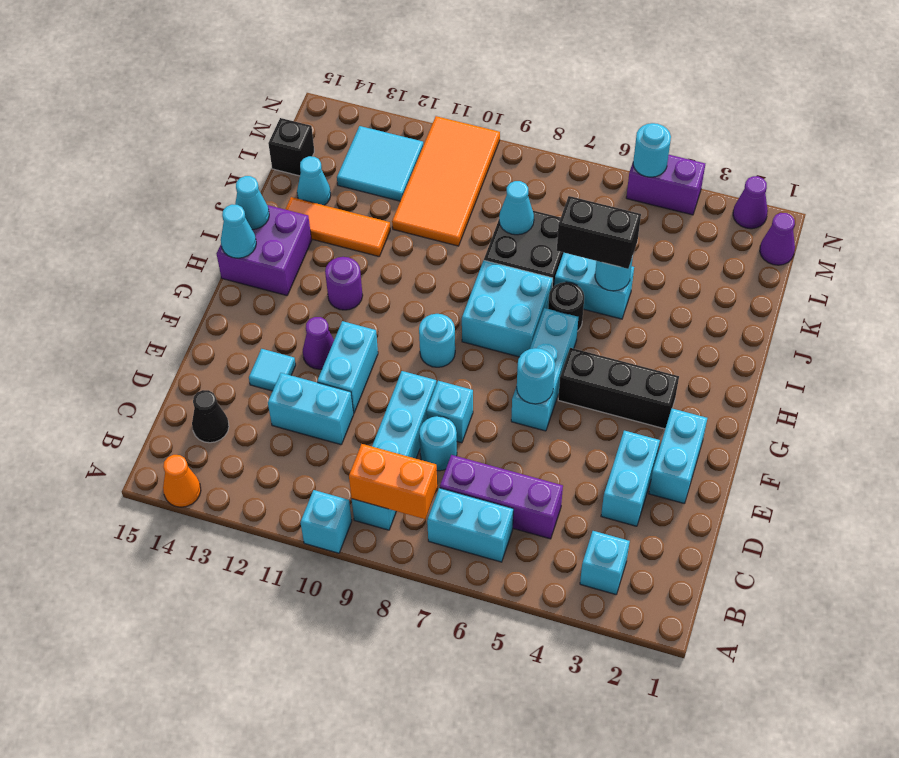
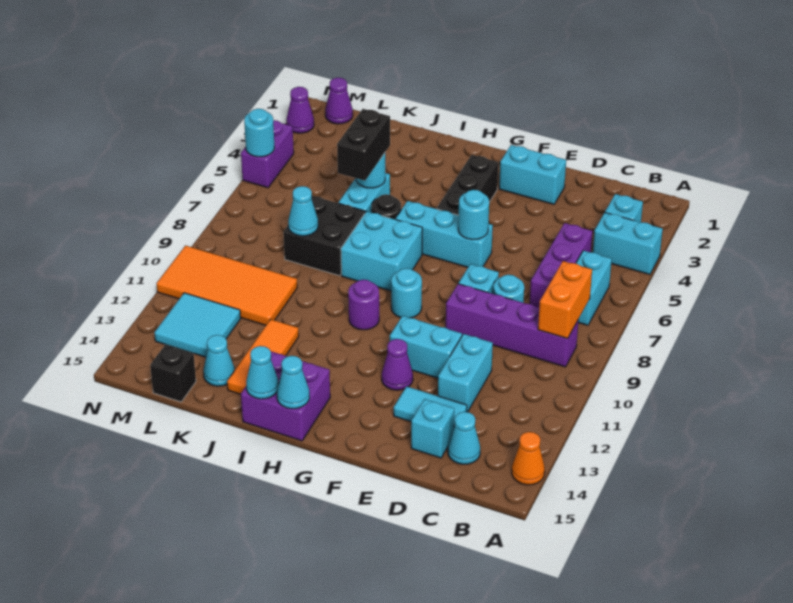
cyan brick A10 level 1 -> cyan brick D14 level 1
cyan brick B9:E9 level 1 -> purple brick B9:E9 level 1
black cone C14 level 1 -> cyan cone C14 level 1
cyan brick D3:E3 level 1 -> cyan brick A4:B4 level 1
cyan tile E13 level 1 -> cyan tile D13:E13 level 1
purple round brick H12 level 1 -> purple round brick H10 level 1

